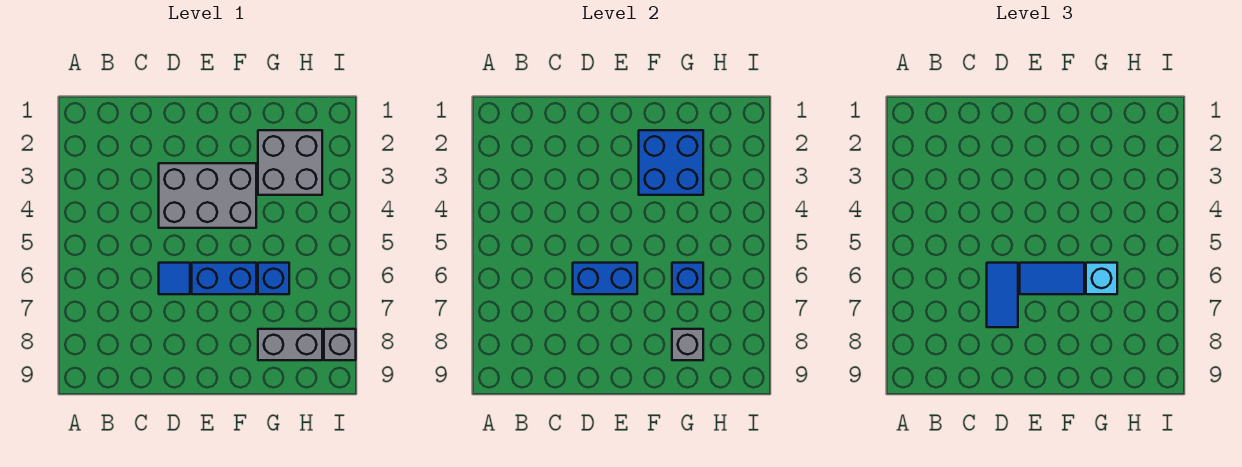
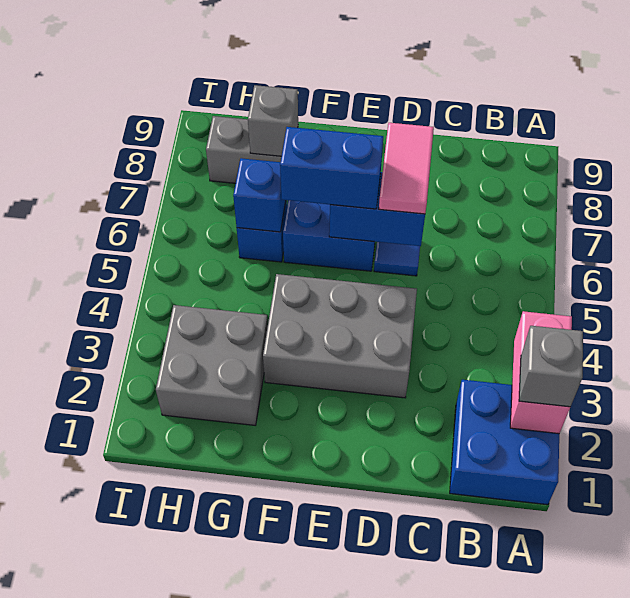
none -> pink brick A2:A3 level 2
blue tile D6:D7 level 3 -> pink tile D6:D7 level 3
blue tile E6:F6 level 3 -> blue brick E6:F6 level 3
blue brick F2:G3 level 2 -> blue brick A1:B2 level 1
cyan brick G6 level 3 -> none
grey brick I8 level 1 -> grey brick A2 level 3

